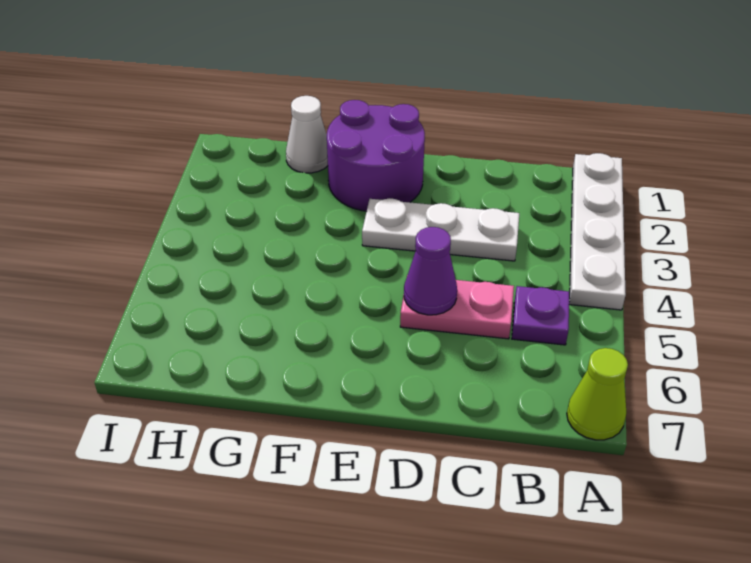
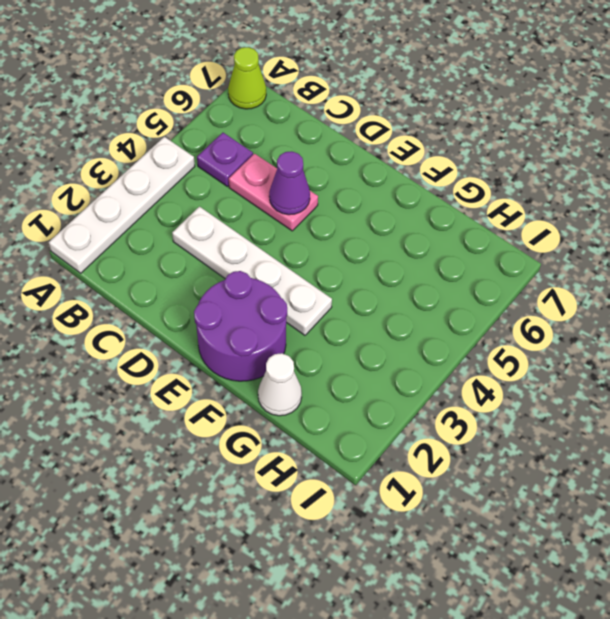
white plate C3:E3 level 1 -> white plate C3:F3 level 1

